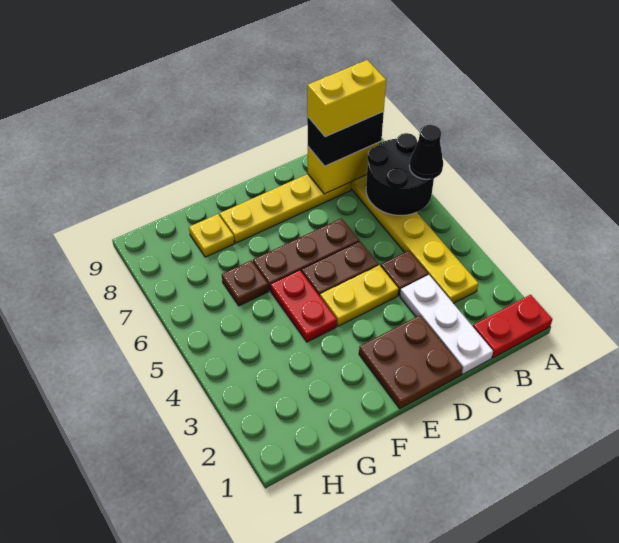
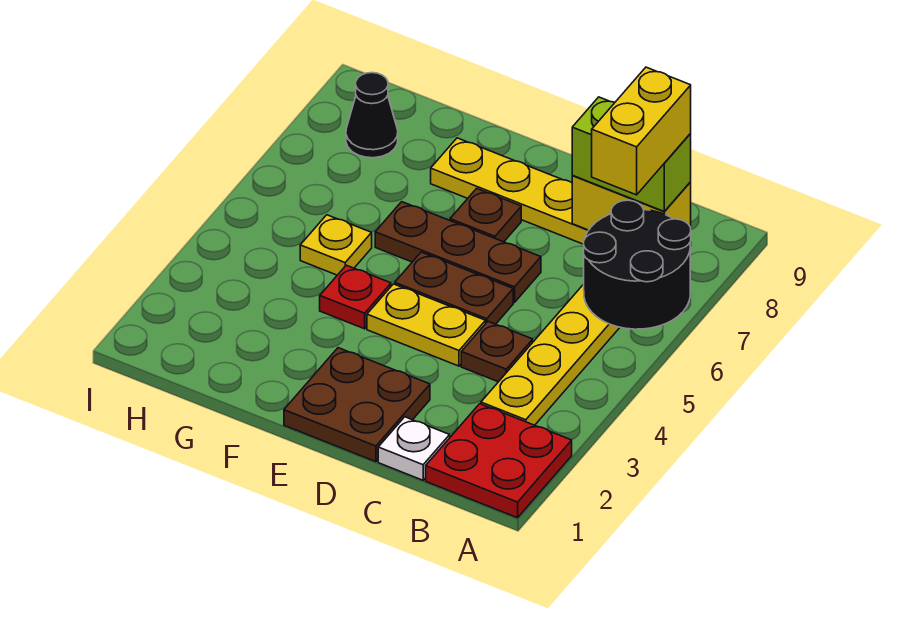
red plate A1:B1 level 1 -> red plate A1:B2 level 1
black cone A6 level 3 -> black cone H8 level 1
black brick B8:C8 level 3 -> lime brick B8:C8 level 3
yellow brick B8:C8 level 4 -> yellow brick B7:B8 level 4
white plate C1:C3 level 1 -> white plate C1 level 1
red plate F4:F5 level 1 -> red plate F4 level 1
brown plate G6 level 1 -> brown plate E7 level 1
yellow plate G8 level 1 -> yellow plate G5 level 1

